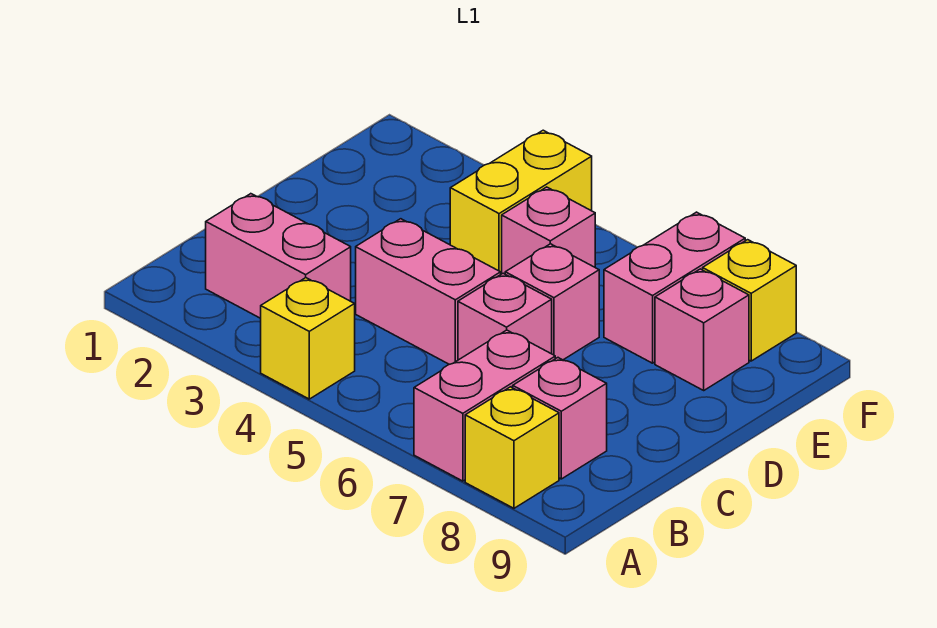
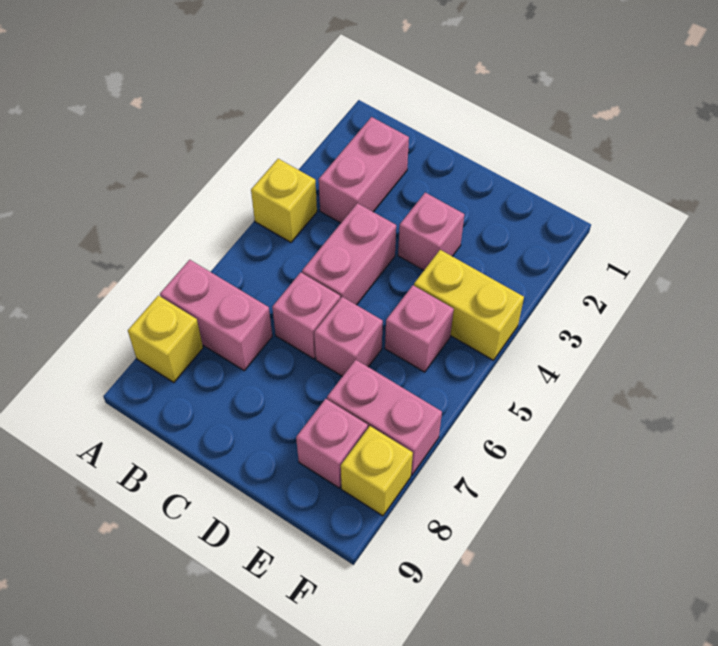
pink brick B8 level 1 -> pink brick D3 level 1

